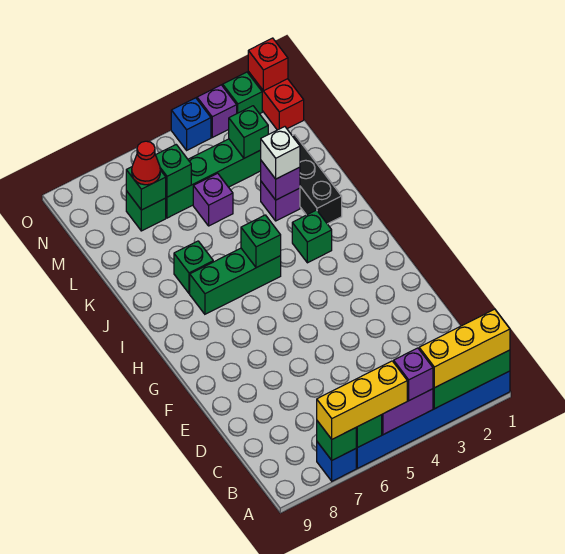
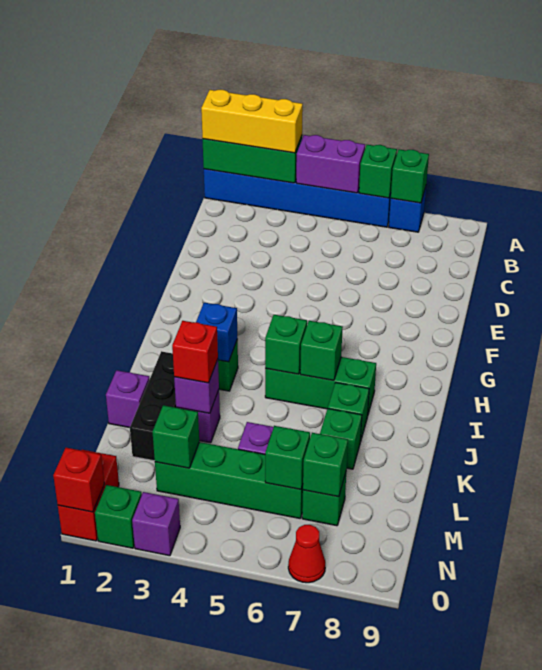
purple brick A4 level 3 -> purple brick K1 level 1
yellow brick A5:A7 level 3 -> none
none -> green brick I6 level 2
white brick K3 level 3 -> red brick K3 level 3
none -> green brick K7 level 1
red cone M7 level 3 -> red cone O7 level 1
blue brick O4 level 1 -> blue brick I3 level 2

